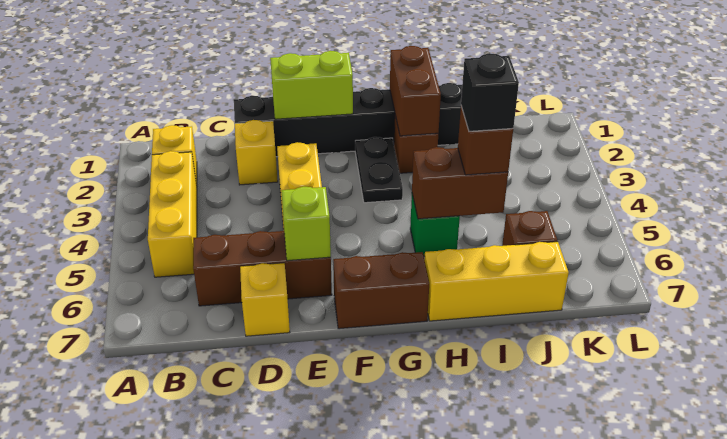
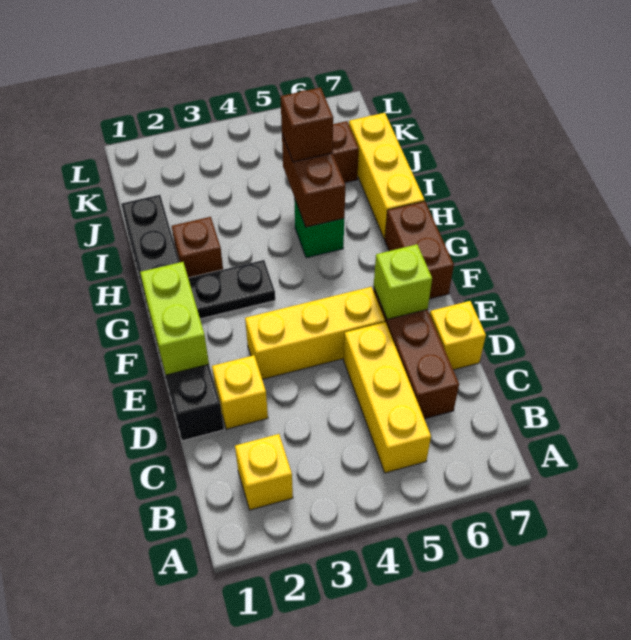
yellow brick B3:B5 level 1 -> yellow brick B5:D5 level 1
brown brick H1:H2 level 2 -> none
black brick I5 level 4 -> none

